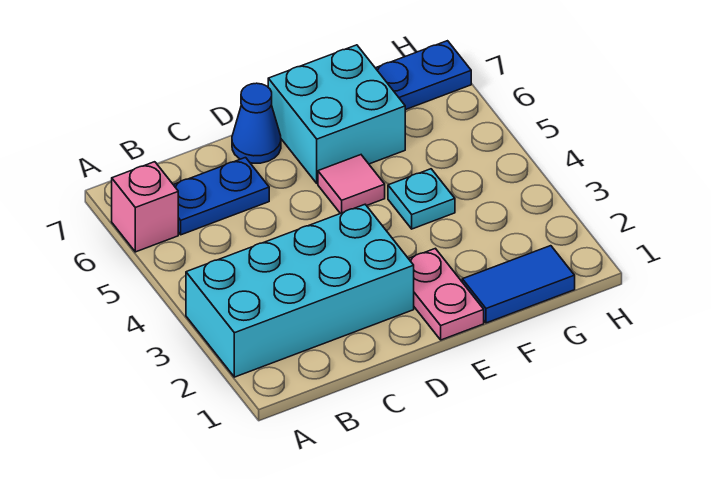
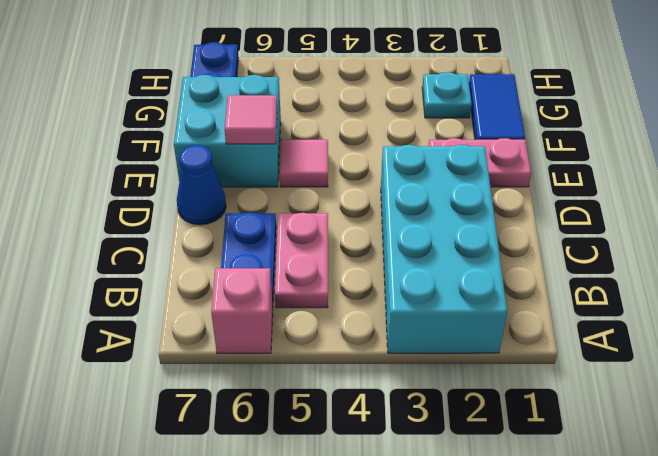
none -> pink plate B5:C5 level 1
none -> pink tile E6 level 2
cyan plate F4 level 1 -> cyan plate G2 level 1

